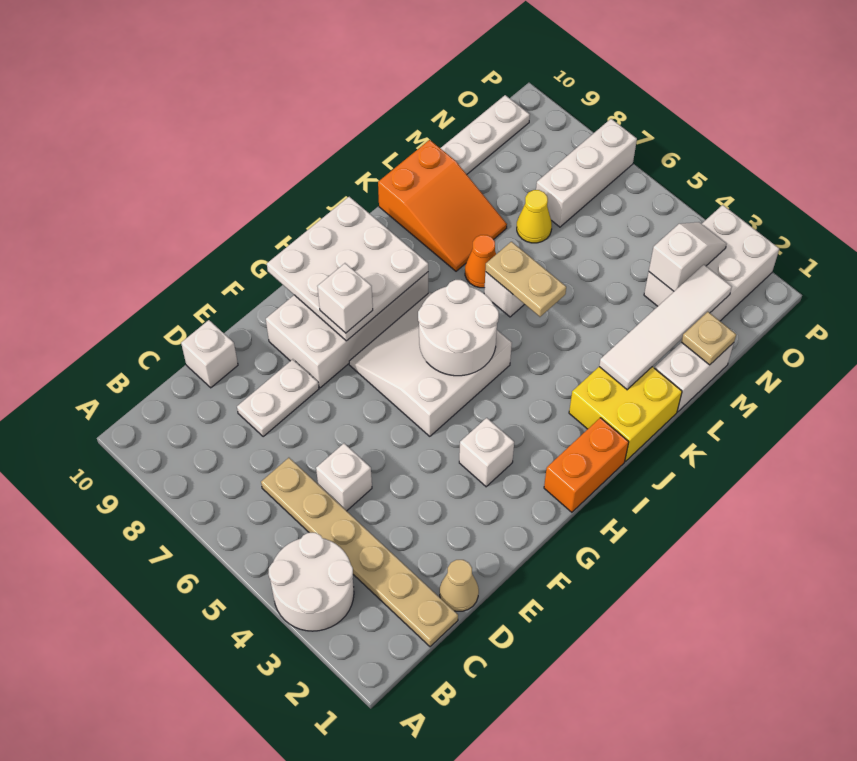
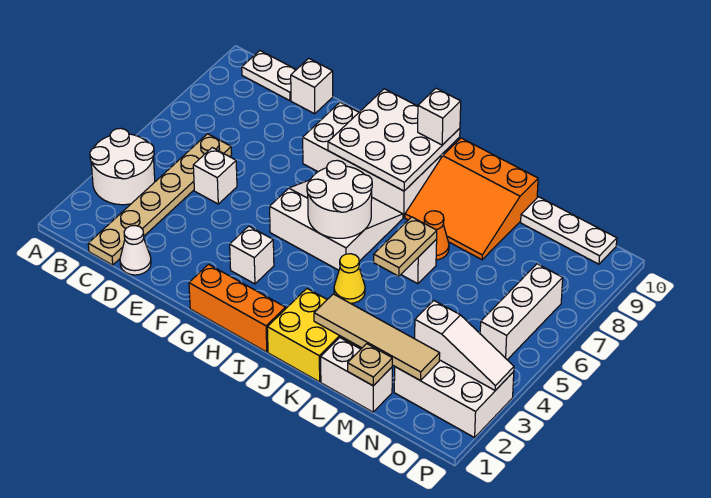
tan cone D1 level 1 -> white cone D1 level 1
white plate D8:E8 level 1 -> white plate B10:C10 level 1
white brick G8 level 3 -> white brick I10 level 3
orange brick H1:I1 level 1 -> orange brick G1:I1 level 1
white tile K2:N2 level 2 -> tan tile K2:N2 level 2
orange slope K8:L10 level 1 top 10 -> orange slope J8:L10 level 1 top 10
yellow cone M7 level 1 -> yellow cone J4 level 1
white slope N3:O3 level 2 top N -> white slope N3:P3 level 2 top N
white brick N7:P7 level 1 -> white brick O5:O7 level 1

